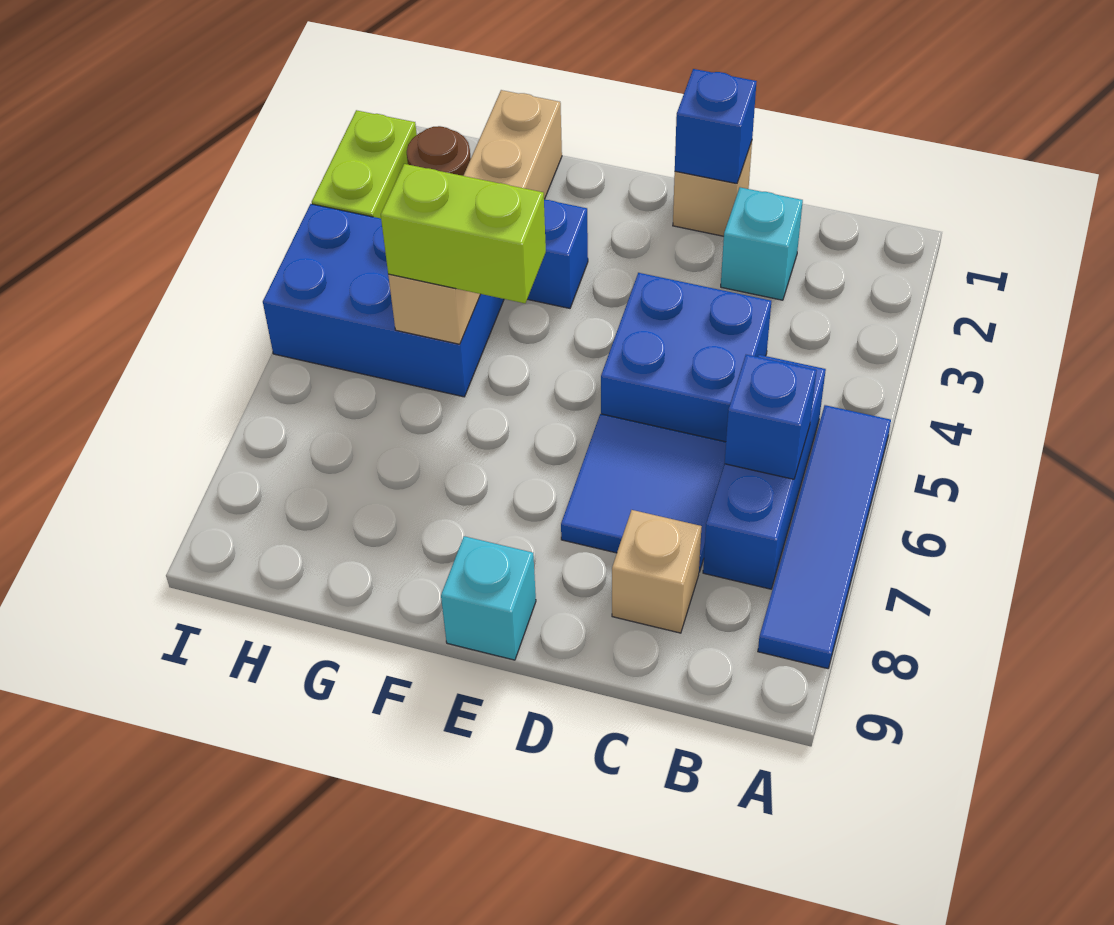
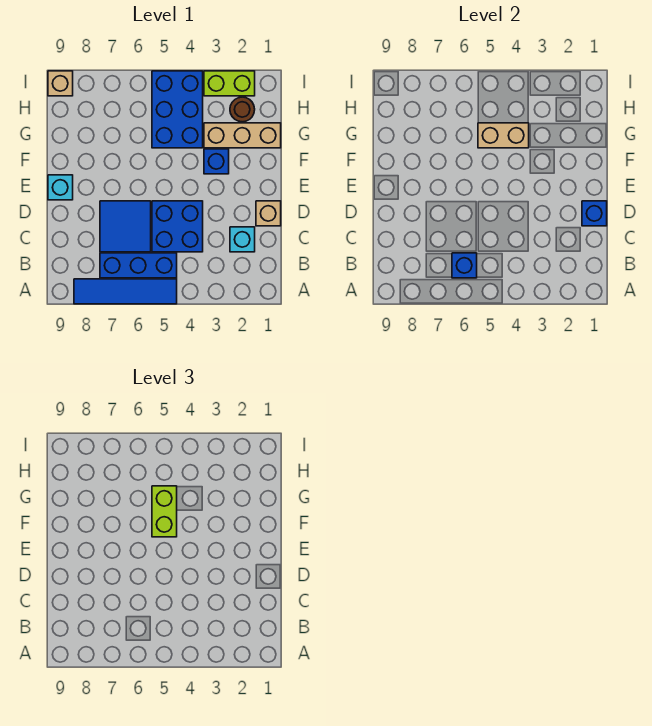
tan brick C8 level 1 -> tan brick I9 level 1

